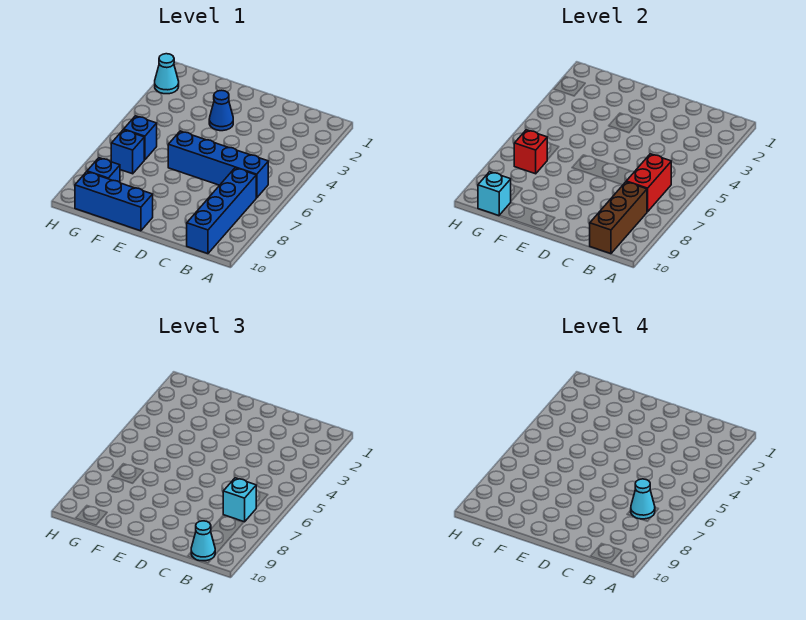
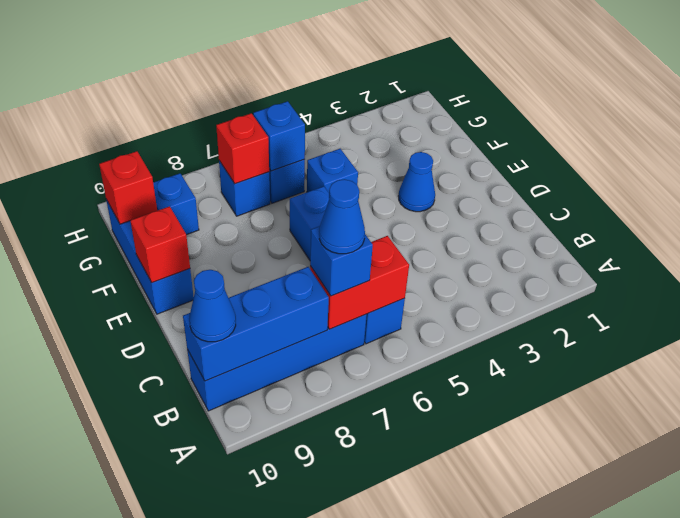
cyan brick B7 level 3 -> blue brick B7 level 3
cyan cone B7 level 4 -> blue cone B7 level 4
brown brick B8:B10 level 2 -> blue brick B8:B10 level 2
cyan cone B10 level 3 -> blue cone B10 level 3
none -> red brick E10 level 2
none -> blue brick F5 level 1
none -> blue brick G6 level 2
cyan brick G10 level 2 -> red brick G10 level 2
cyan cone H2 level 1 -> none

